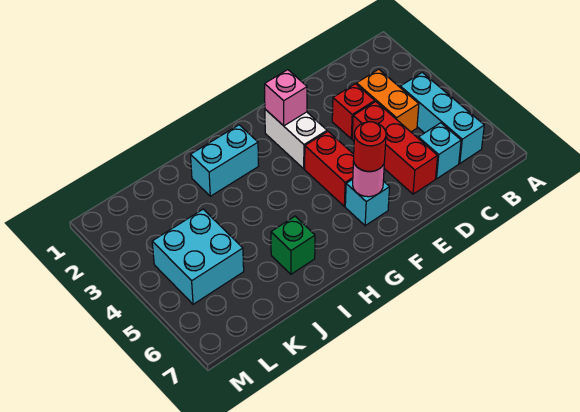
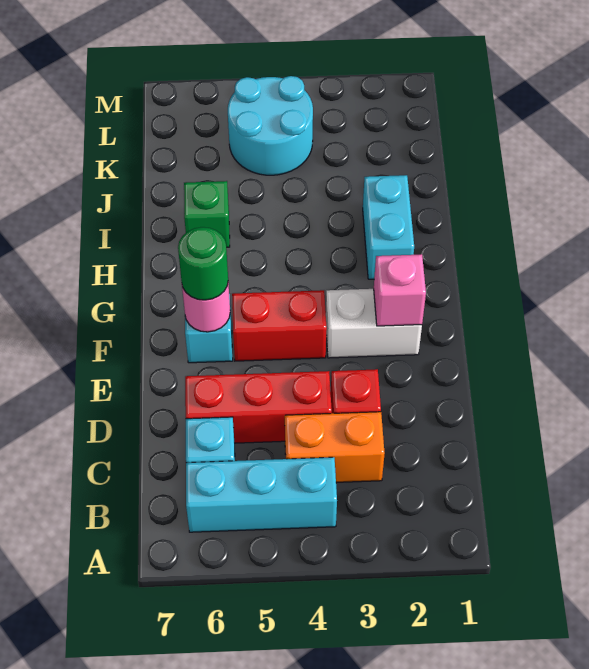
red round brick F6 level 3 -> green round brick F6 level 3
cyan brick K4:L5 level 1 -> cyan round brick K4:L5 level 1

